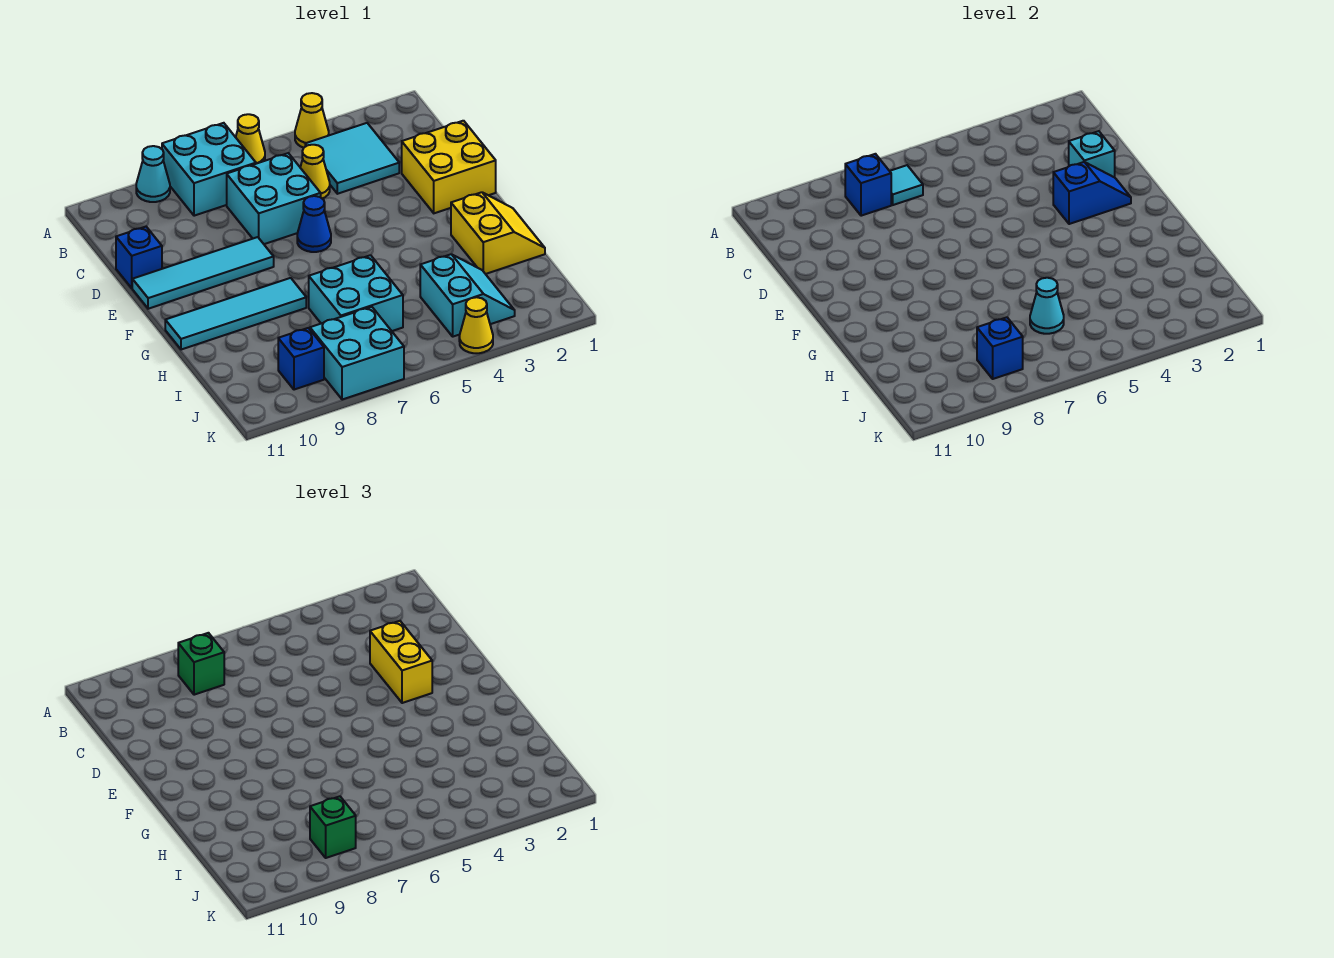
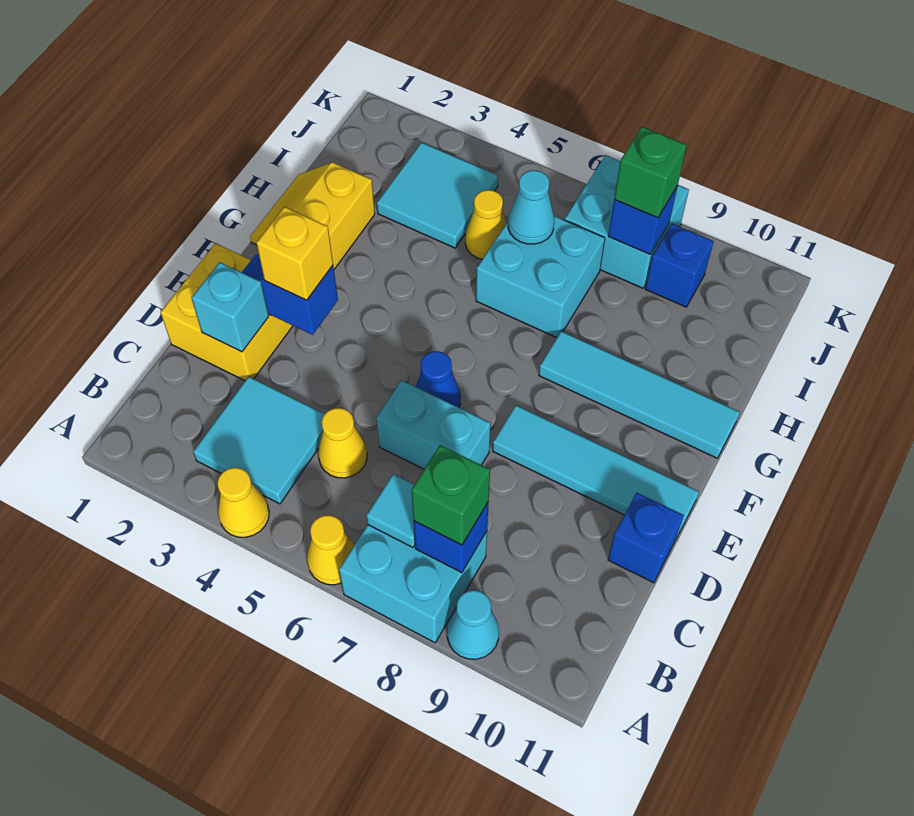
cyan brick C6:D7 level 1 -> cyan brick D6:D7 level 1
yellow brick D3:E3 level 3 -> yellow brick E3 level 3
cyan slope I3:J4 level 1 top 4 -> cyan tile I3:J4 level 1
yellow cone K4 level 1 -> yellow cone I5 level 1

